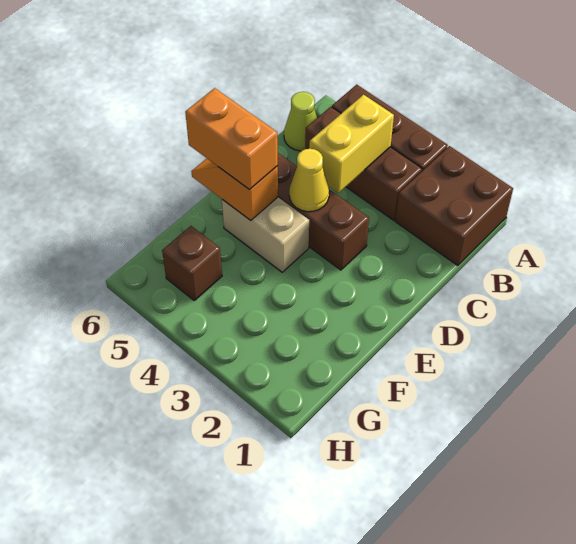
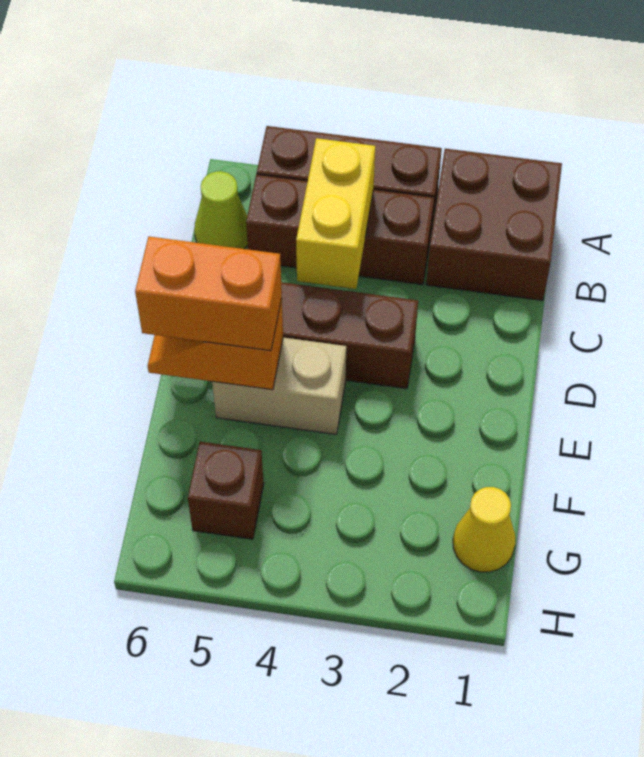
yellow cone D4 level 2 -> yellow cone G1 level 1

